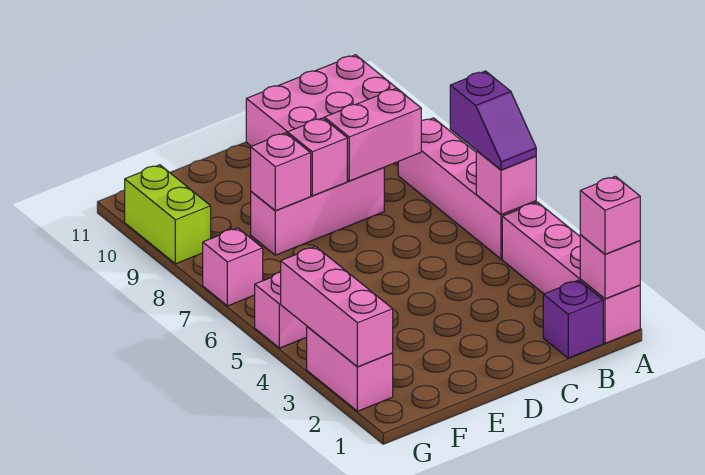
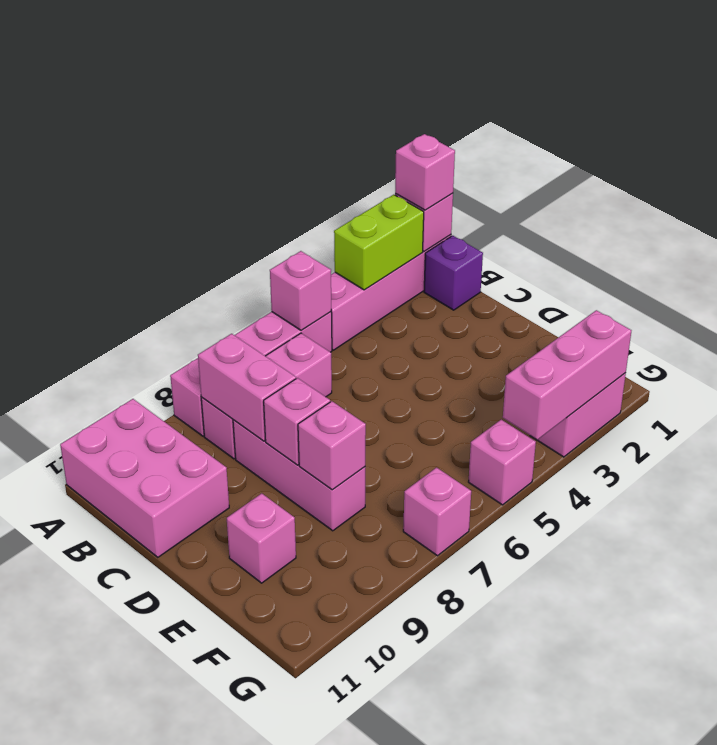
purple slope A5:A6 level 3 top 6 -> none
none -> pink brick B6:B8 level 1
none -> pink brick E10 level 1
lime brick G9:G10 level 1 -> lime brick A2:A3 level 2

